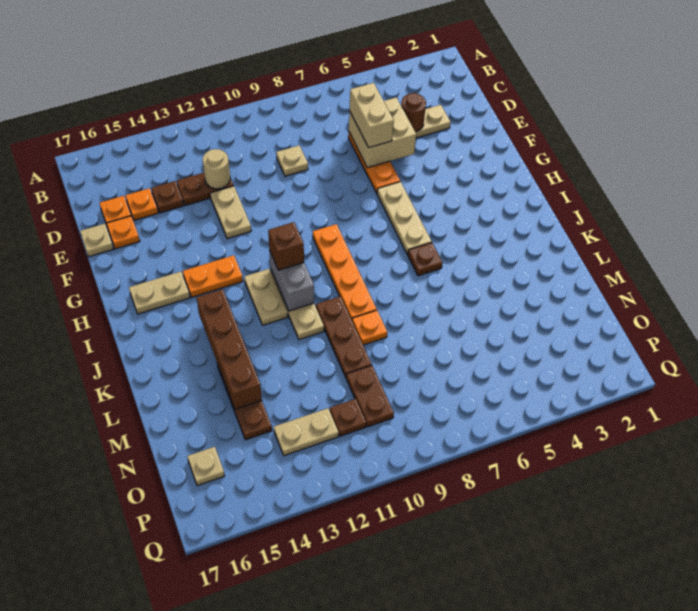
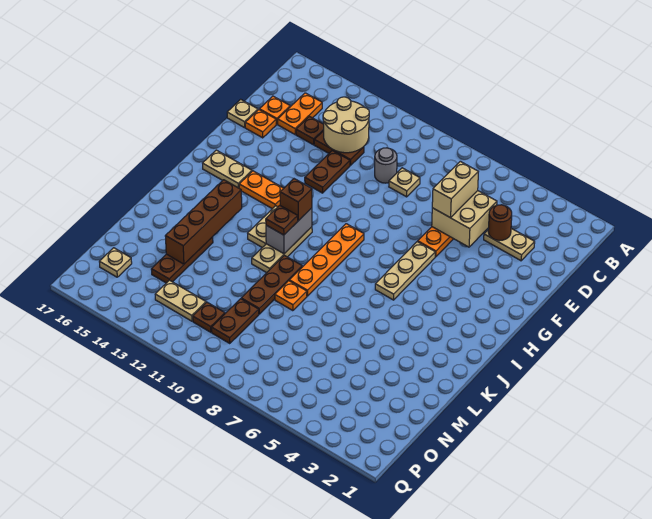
none -> grey round brick D10 level 1
tan round brick D12 level 2 -> tan round brick C12:D13 level 2
orange plate D15 level 1 -> orange plate C15:D15 level 1
tan plate E12:F12 level 1 -> brown plate E12:F12 level 1
brown plate J6 level 1 -> brown plate J11 level 3

